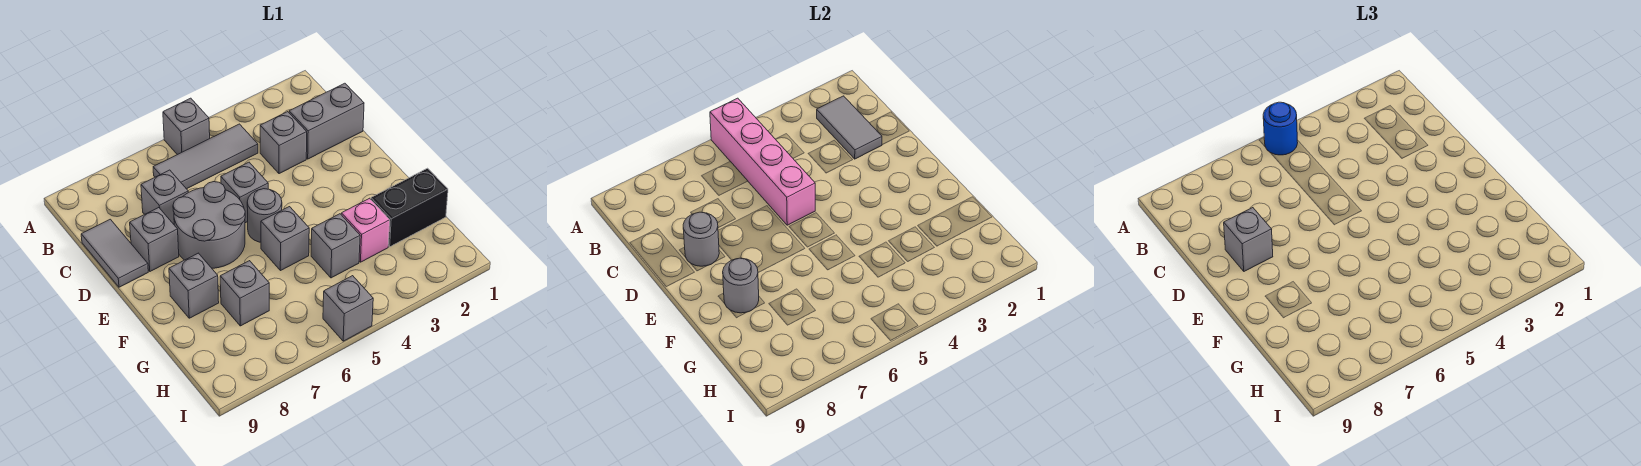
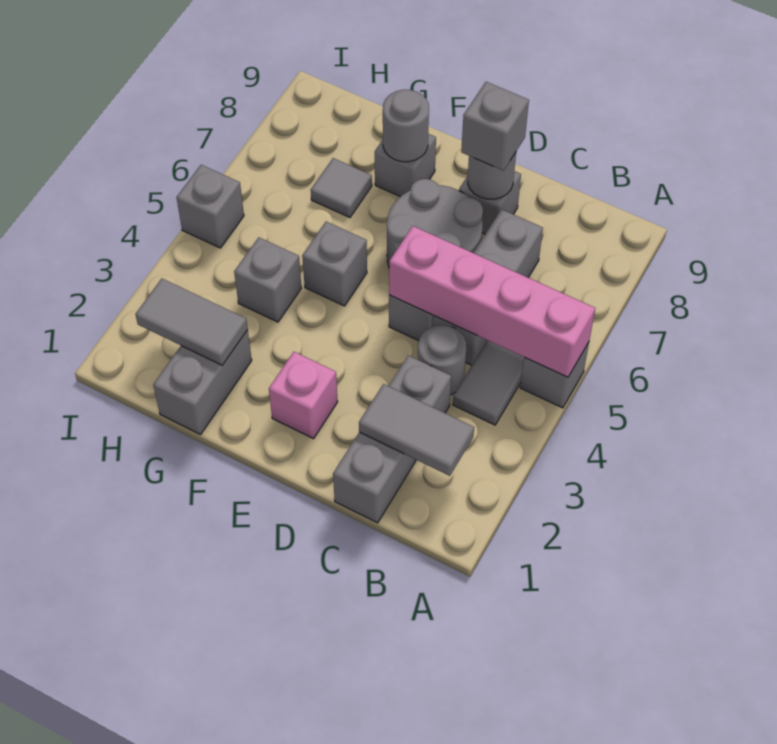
blue round brick A5 level 3 -> none
grey brick C7 level 1 -> grey brick C5:C7 level 1
grey tile C9:D9 level 1 -> grey tile G2:H2 level 2
grey round brick E5 level 1 -> grey round brick C4 level 1
black brick G1:G2 level 1 -> grey brick G1:G2 level 1
pink brick G3 level 1 -> pink brick E2 level 1
grey brick G7 level 1 -> grey tile G7 level 1

